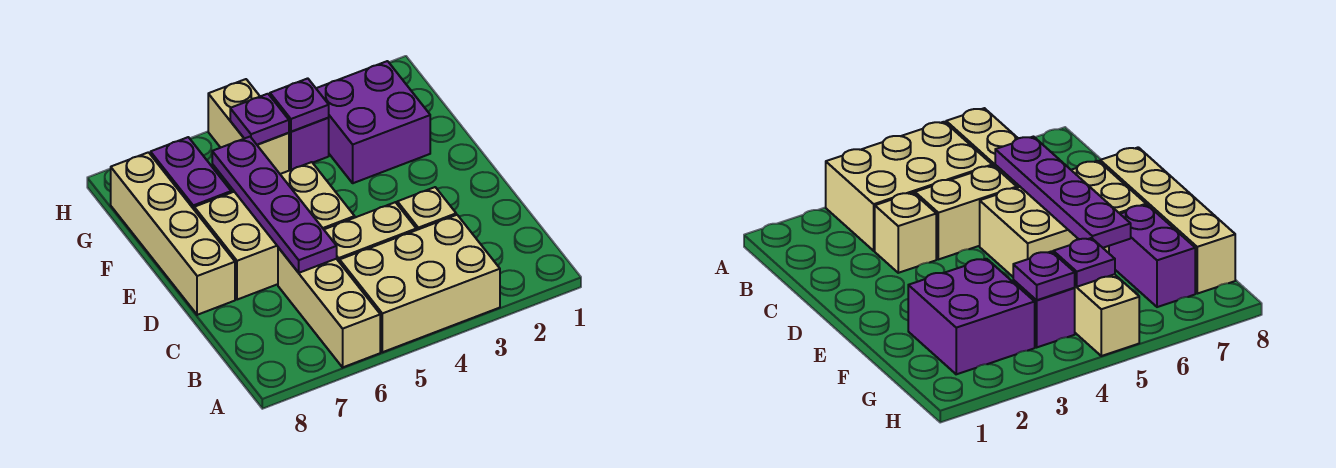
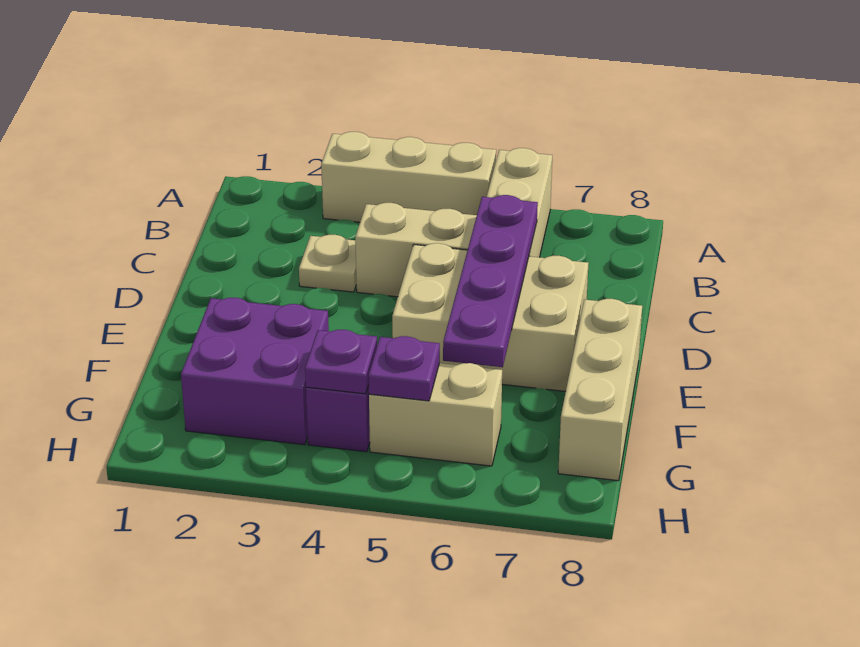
tan brick A3:B5 level 1 -> tan brick A3:A5 level 1
tan brick C3 level 1 -> tan plate C3 level 1
tan brick D8:G8 level 1 -> tan brick E8:G8 level 1
purple brick F7:G7 level 1 -> none
tan brick G5:H5 level 1 -> tan brick G5:G6 level 1

